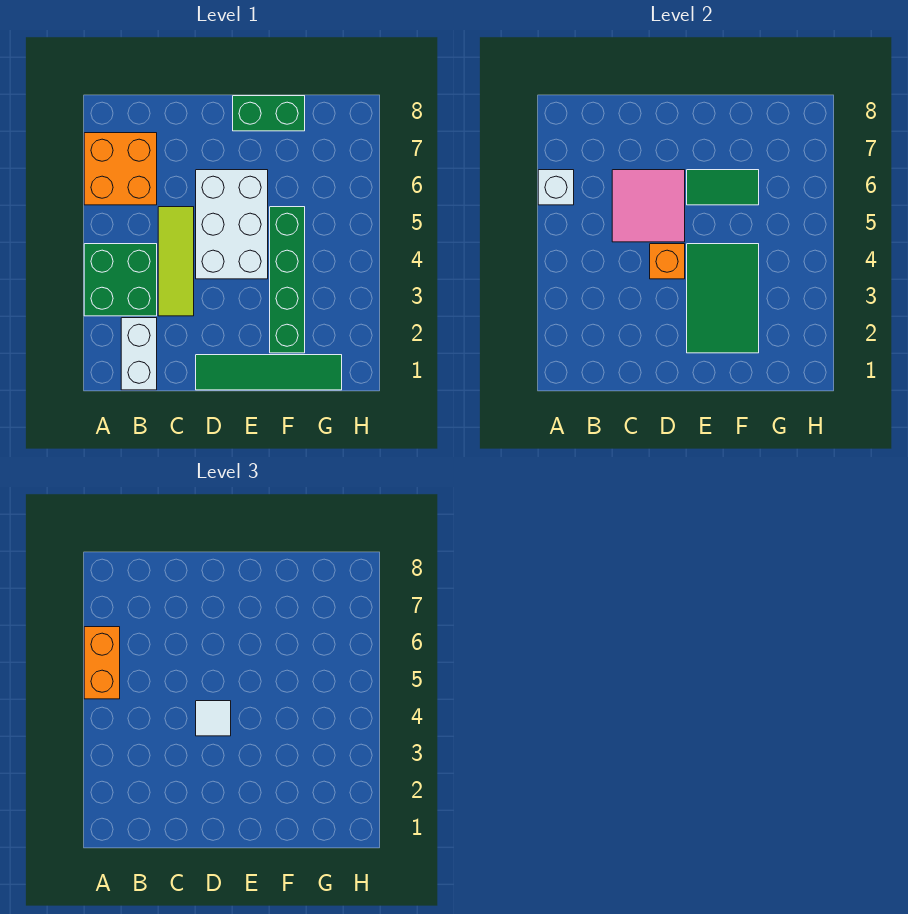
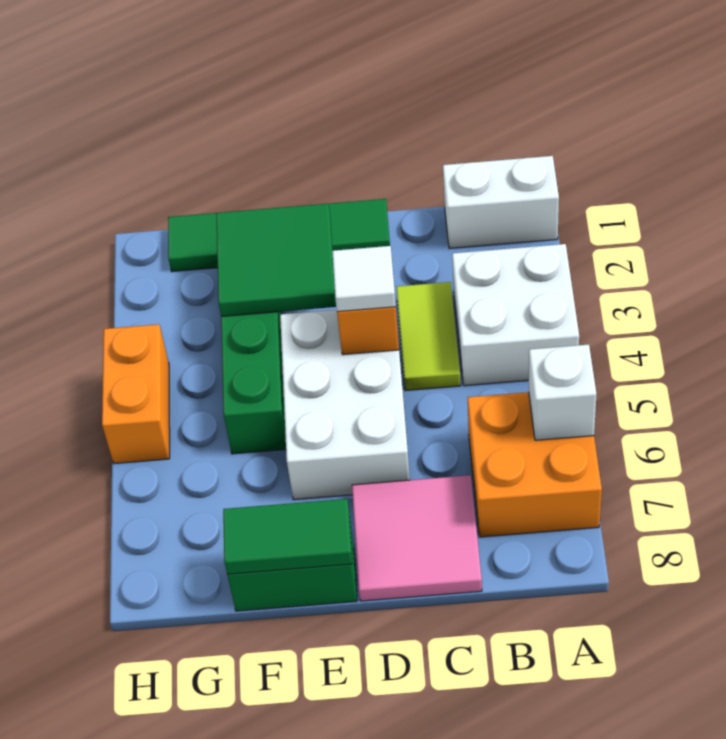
green brick A3:B4 level 1 -> white brick A3:B4 level 1
orange brick A5:A6 level 3 -> orange brick H4:H5 level 1
white brick B1:B2 level 1 -> white brick A1:B1 level 1
lime tile C3:C5 level 1 -> lime tile C3:C4 level 1
pink tile C5:D6 level 2 -> pink tile C7:D8 level 1
green tile E2:F4 level 2 -> green tile E2:F3 level 2
green tile E6:F6 level 2 -> green tile E8:F8 level 2

